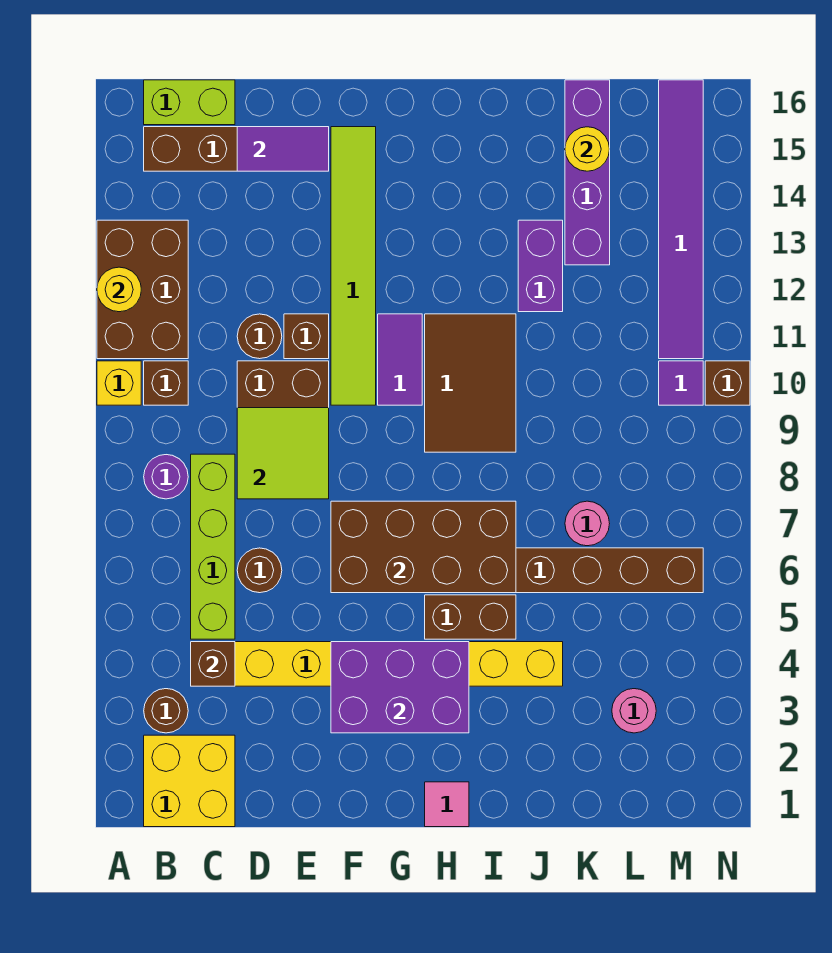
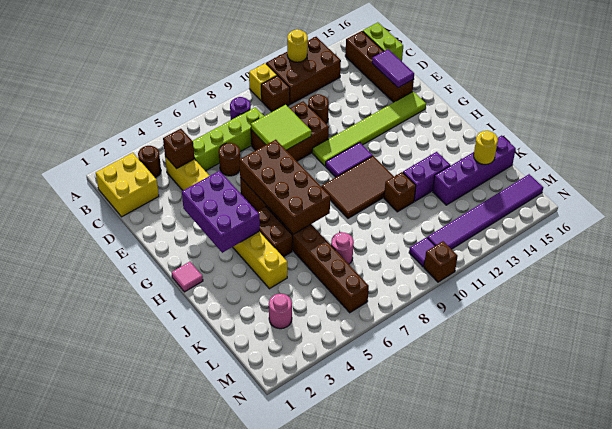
brown brick E11 level 1 -> brown brick J11 level 1

